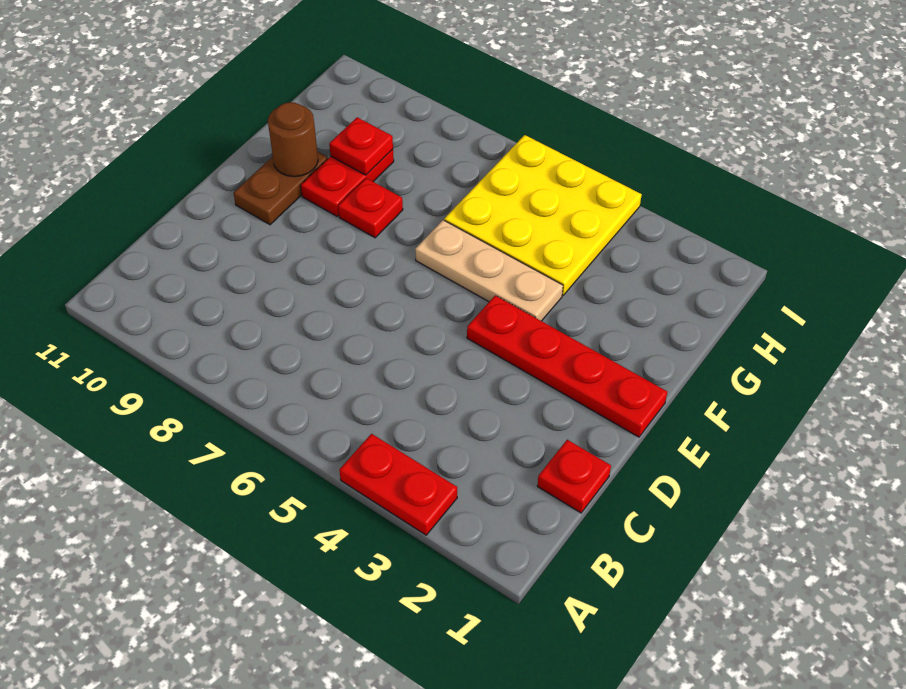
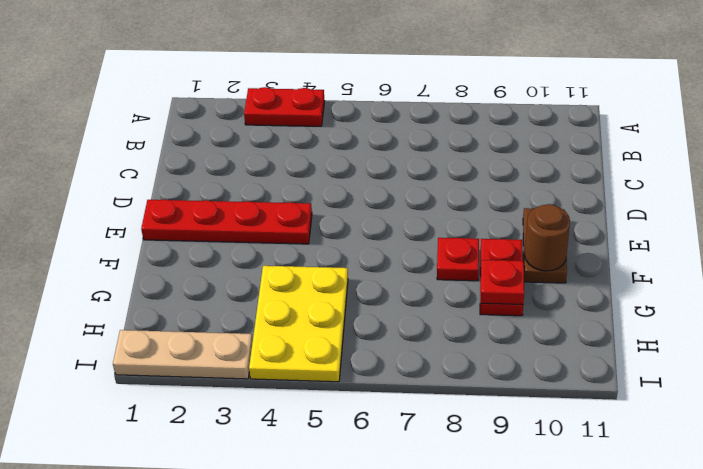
red plate C1 level 1 -> none
tan plate F4:F6 level 1 -> tan plate I1:I3 level 1
yellow plate G4:I6 level 1 -> yellow plate G4:I5 level 1

